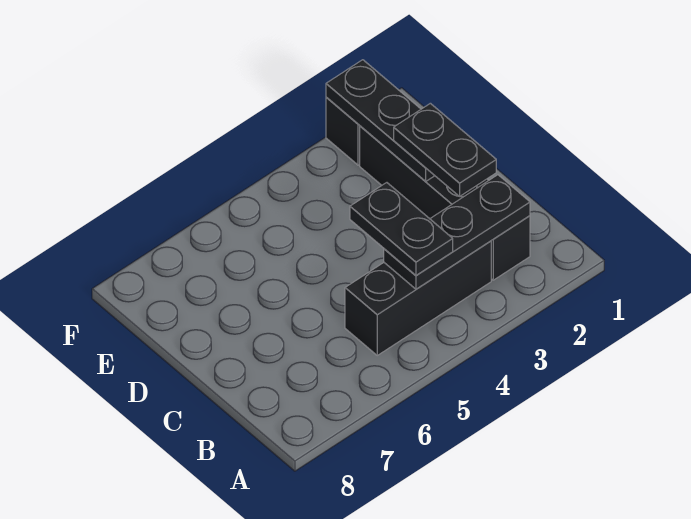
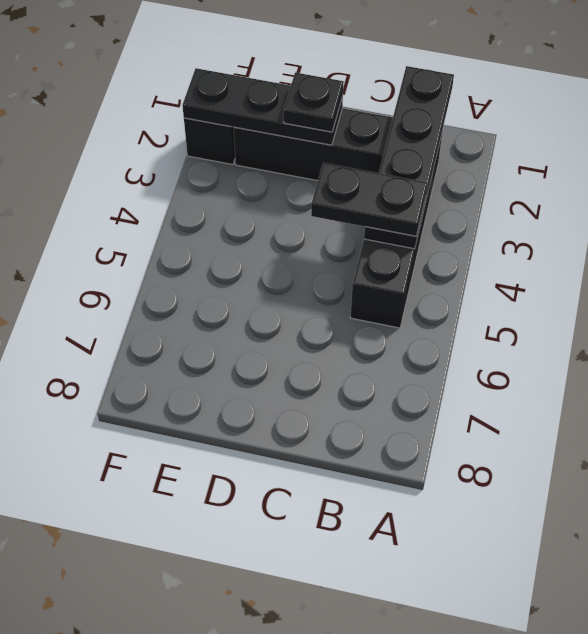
black plate B2:B4 level 2 -> black plate B1:B4 level 2
black plate C2:D2 level 3 -> black plate D2 level 3

